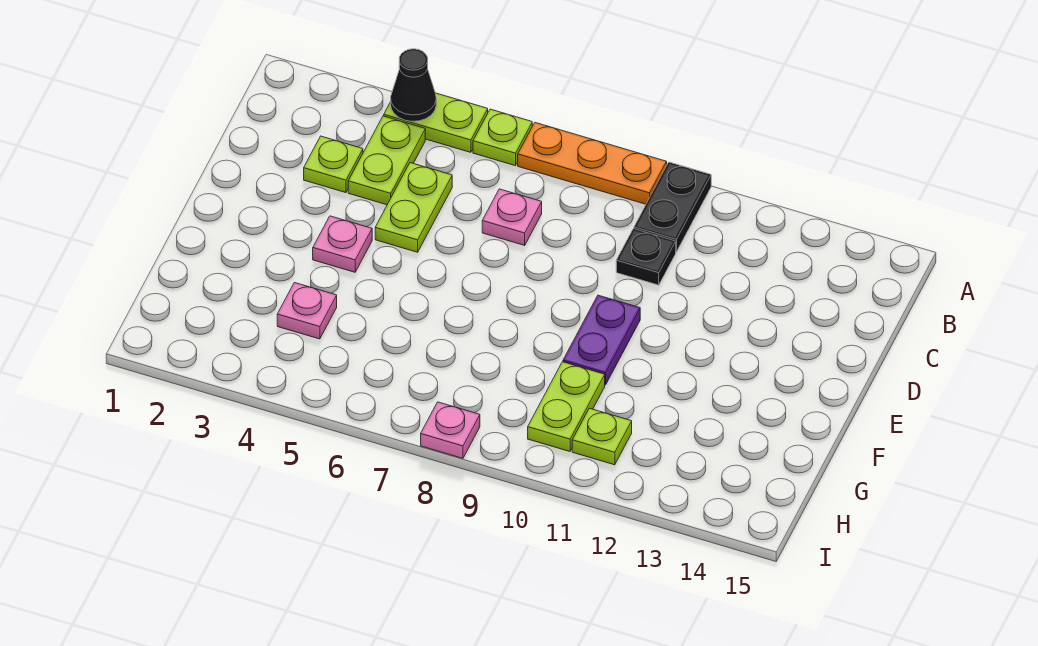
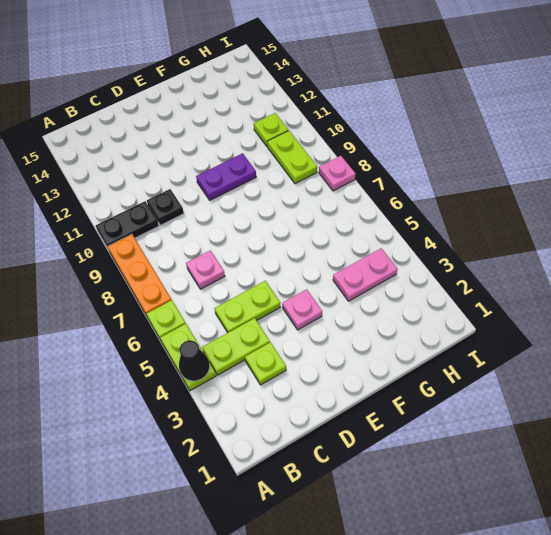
pink plate G4 level 1 -> pink plate G4:H4 level 1
lime plate G10:H10 level 1 -> lime plate H9:H10 level 1

